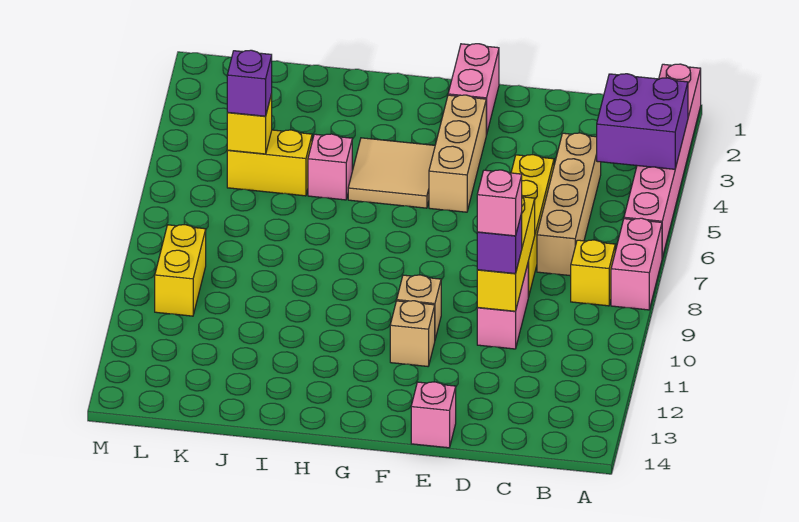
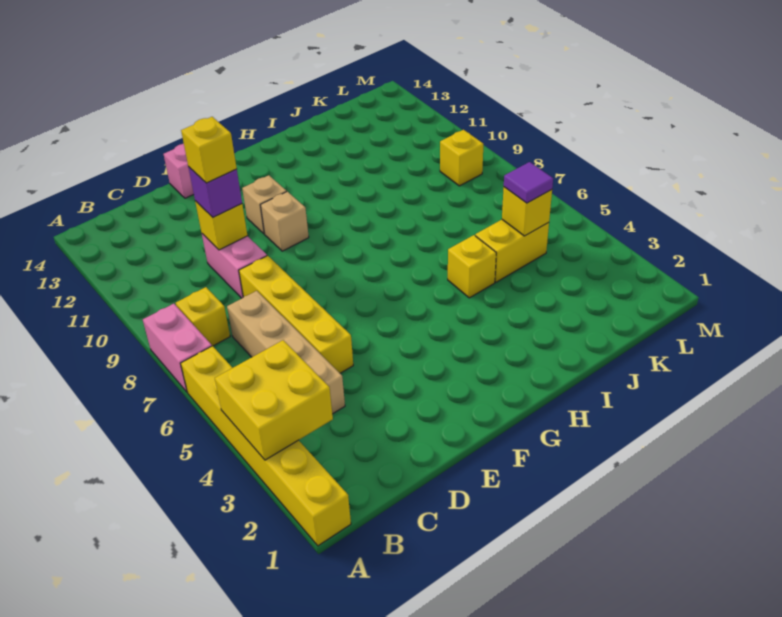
pink brick A1:A6 level 1 -> yellow brick A1:A6 level 1
purple brick A3:B4 level 2 -> yellow brick A3:B4 level 2
yellow brick D8:D10 level 2 -> yellow brick D10 level 2
pink brick D10 level 4 -> yellow brick D10 level 4
pink brick F1:F2 level 1 -> none
tan brick F3:F5 level 1 -> none
tan tile G4:H5 level 1 -> none
pink brick I5 level 1 -> yellow brick I5 level 1
purple brick K5 level 3 -> purple tile K5 level 3
yellow brick L9:L10 level 1 -> yellow brick L9 level 1

